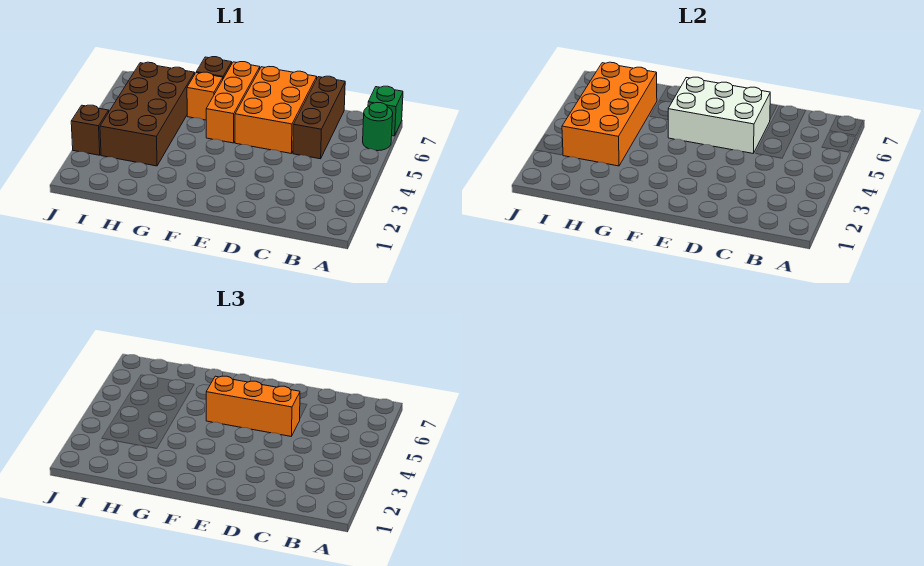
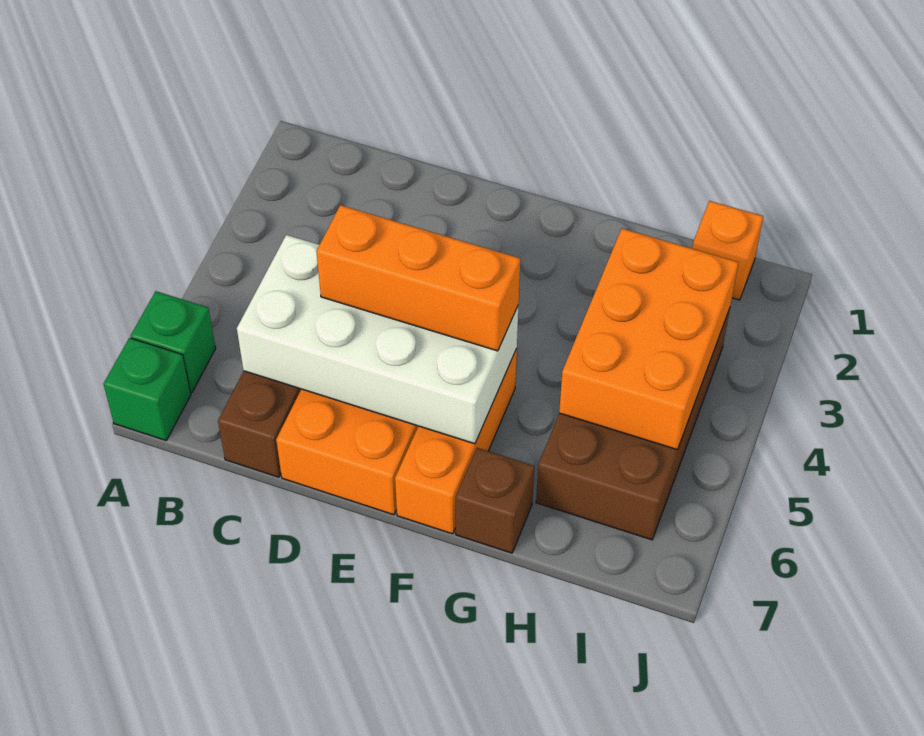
green round brick A6 level 1 -> green brick A6 level 1
white brick D5:F6 level 2 -> white brick C5:F6 level 2
orange brick G6 level 1 -> orange brick I1 level 1
orange brick H3:I6 level 2 -> orange brick H3:I5 level 2
brown brick J3 level 1 -> none

